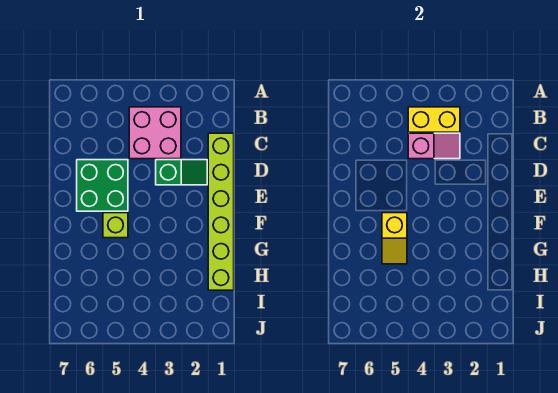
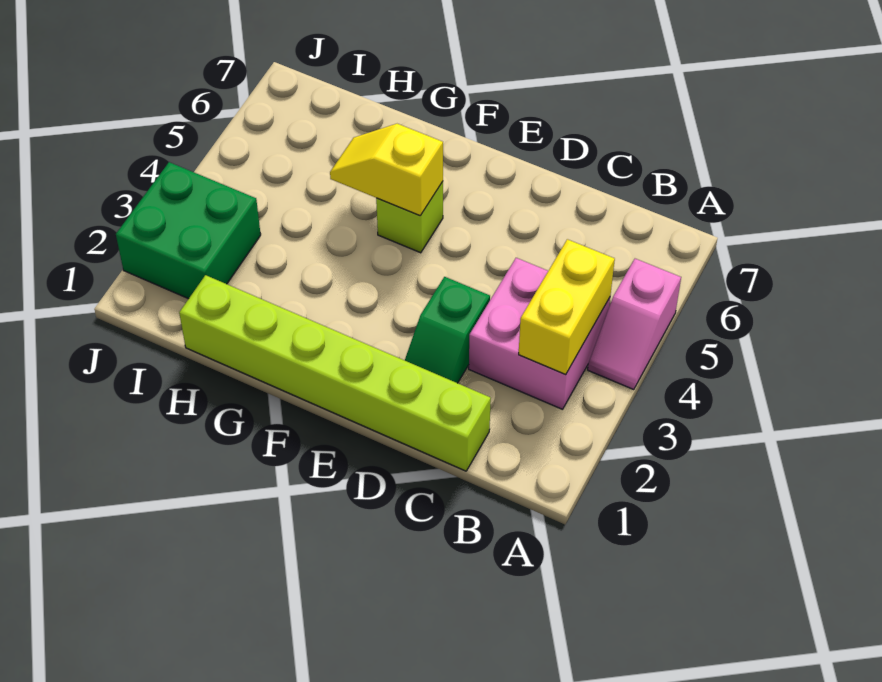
pink slope C3:C4 level 2 top 4 -> pink slope A4:A5 level 1 top 5
green brick D5:E6 level 1 -> green brick I2:J3 level 1

